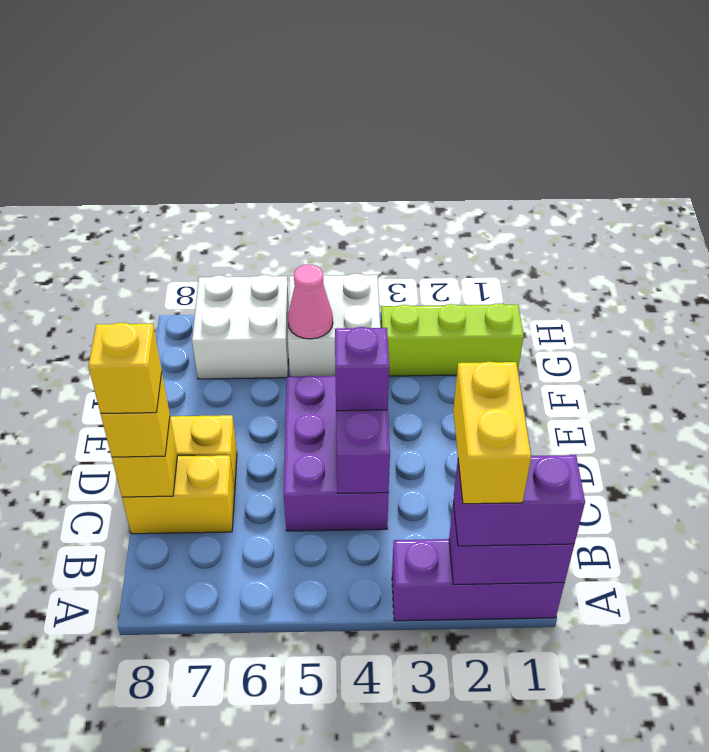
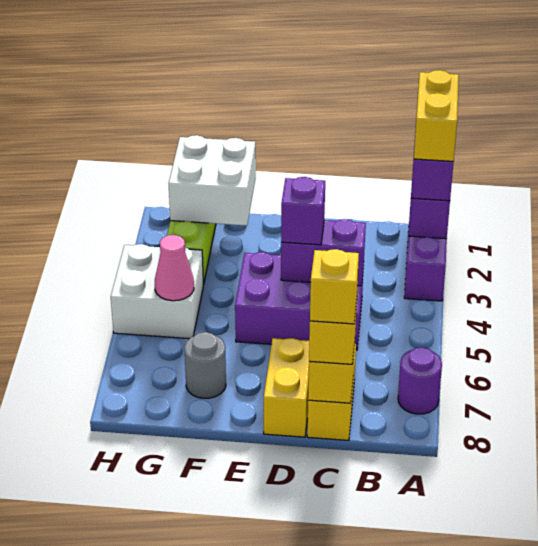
yellow brick A2:B2 level 4 -> yellow brick A1:A2 level 4
none -> purple round brick A7 level 1
none -> grey round brick F7 level 1
white brick G6:H7 level 1 -> white brick F1:G2 level 2

